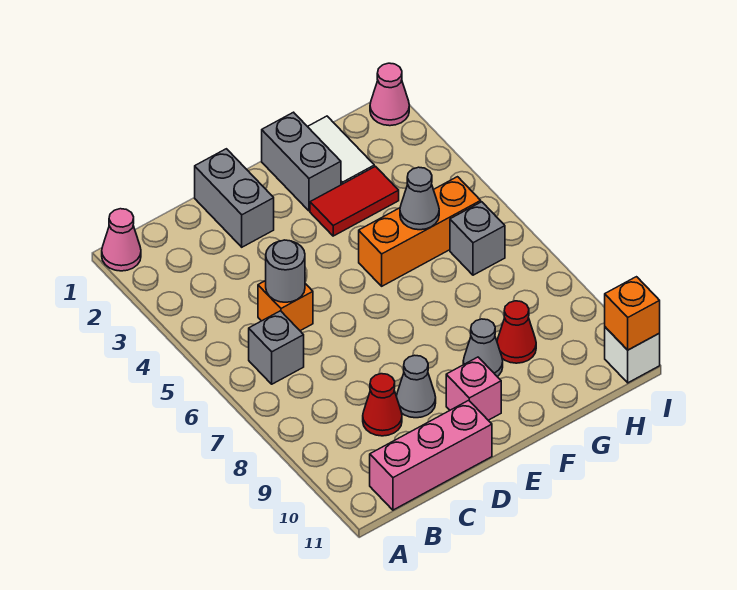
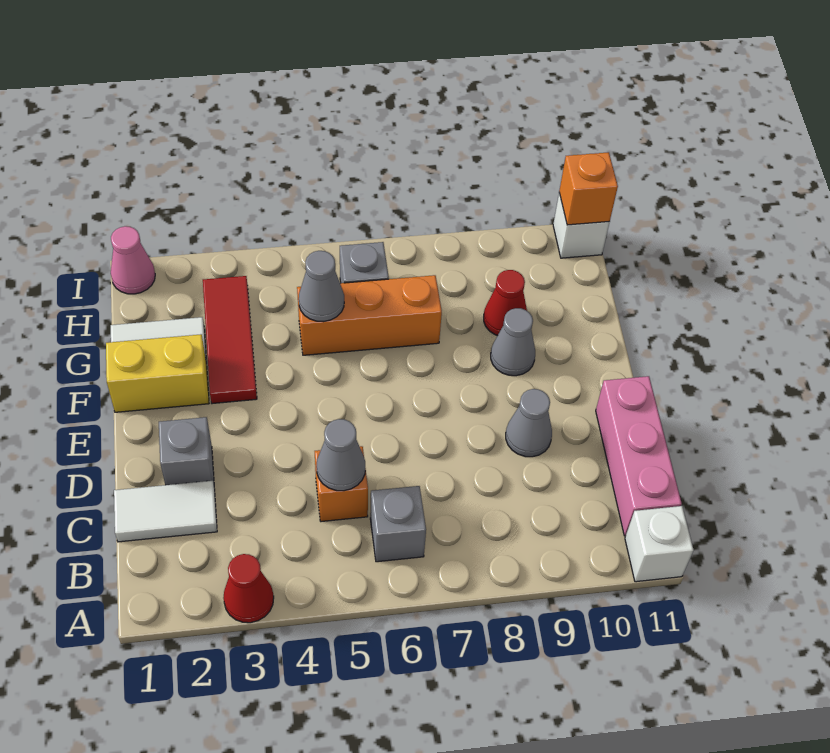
pink cone A1 level 1 -> none
none -> white brick A11 level 1
none -> white tile C1:C2 level 1
grey round brick C5 level 2 -> grey cone C5 level 2
red cone C9 level 1 -> red cone A3 level 1
grey brick D1:D2 level 1 -> grey brick D2 level 1
pink brick E10 level 1 -> none
grey brick F1:F2 level 1 -> yellow brick F1:F2 level 1
red tile F3:G3 level 1 -> red tile F3:H3 level 1
orange brick F5:H5 level 1 -> orange brick G5:G7 level 1

